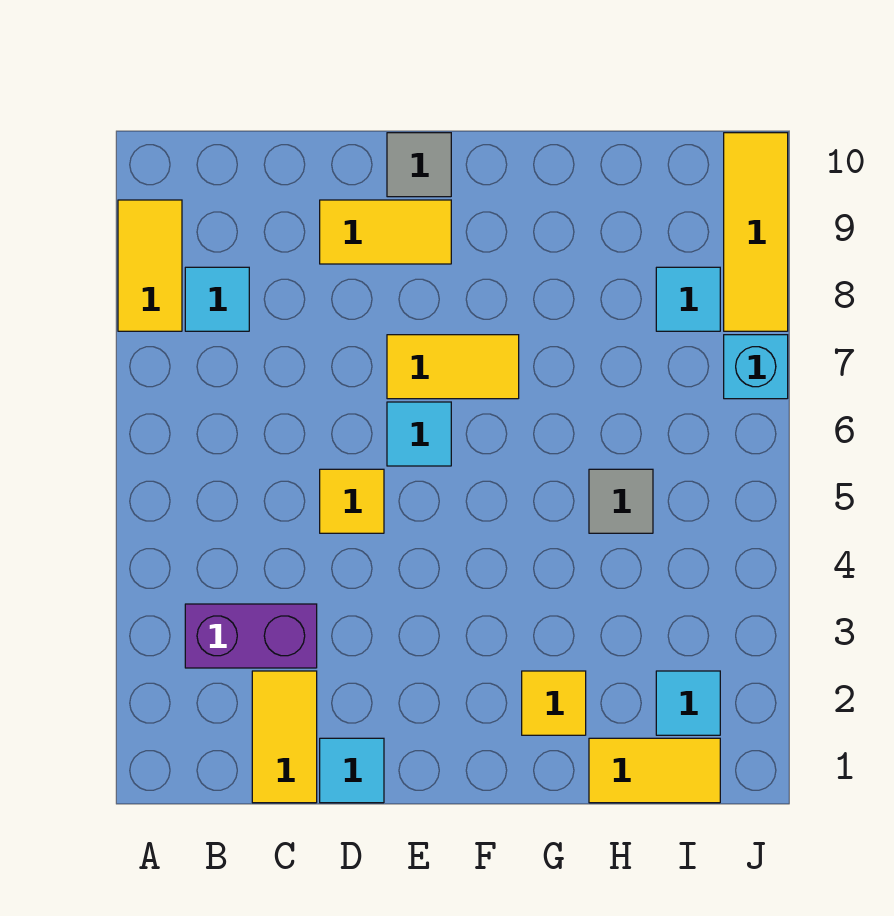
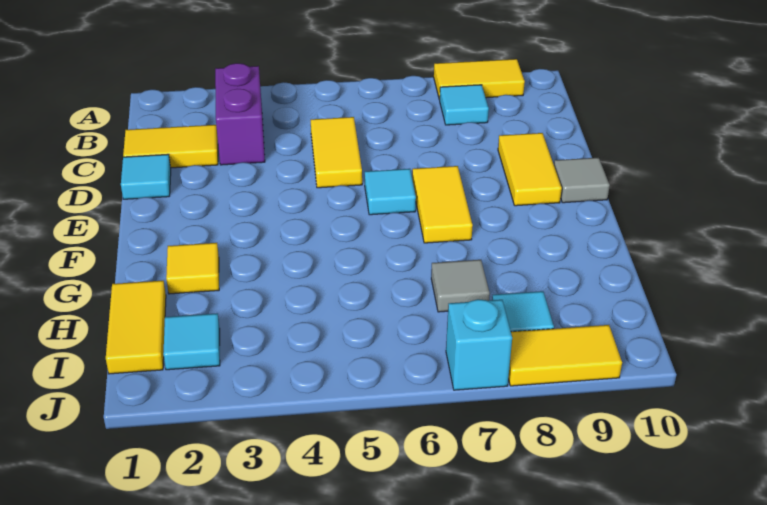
yellow tile D5 level 1 -> yellow tile C5:D5 level 1
grey tile H5 level 1 -> grey tile H7 level 1
yellow tile J8:J10 level 1 -> yellow tile J8:J9 level 1

